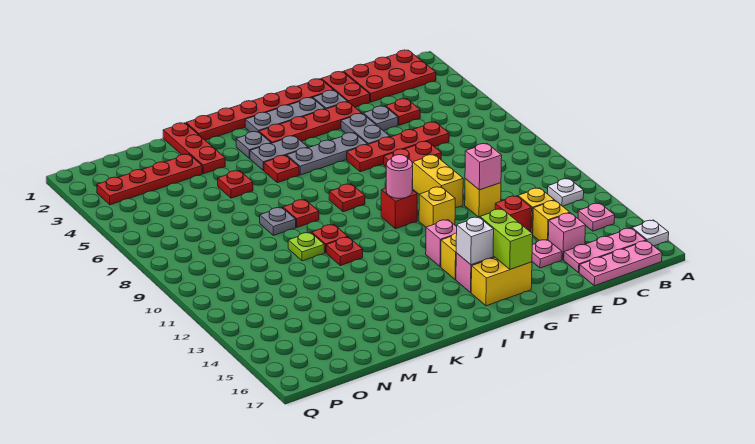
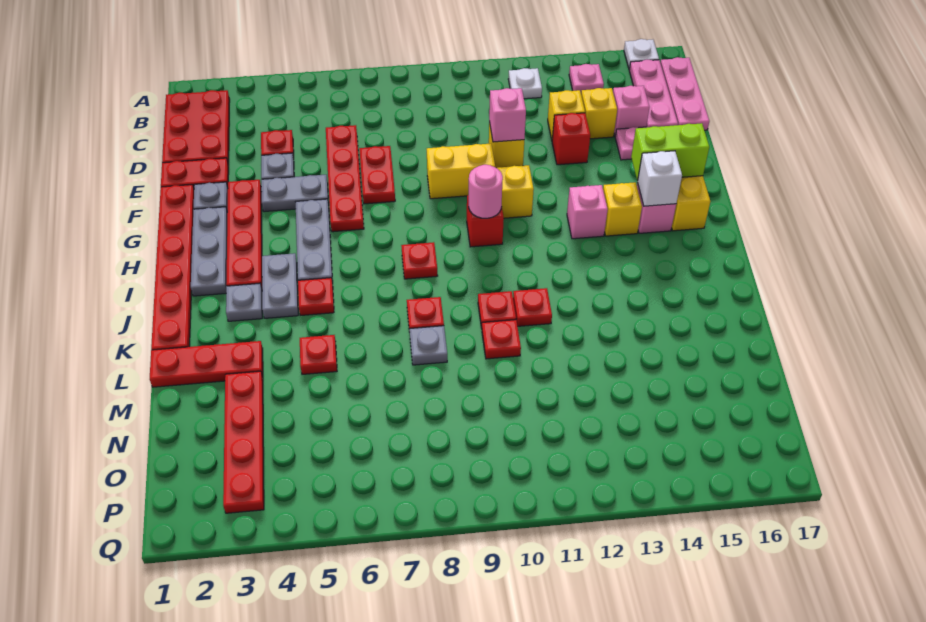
lime plate L10 level 1 -> red plate L10 level 1

